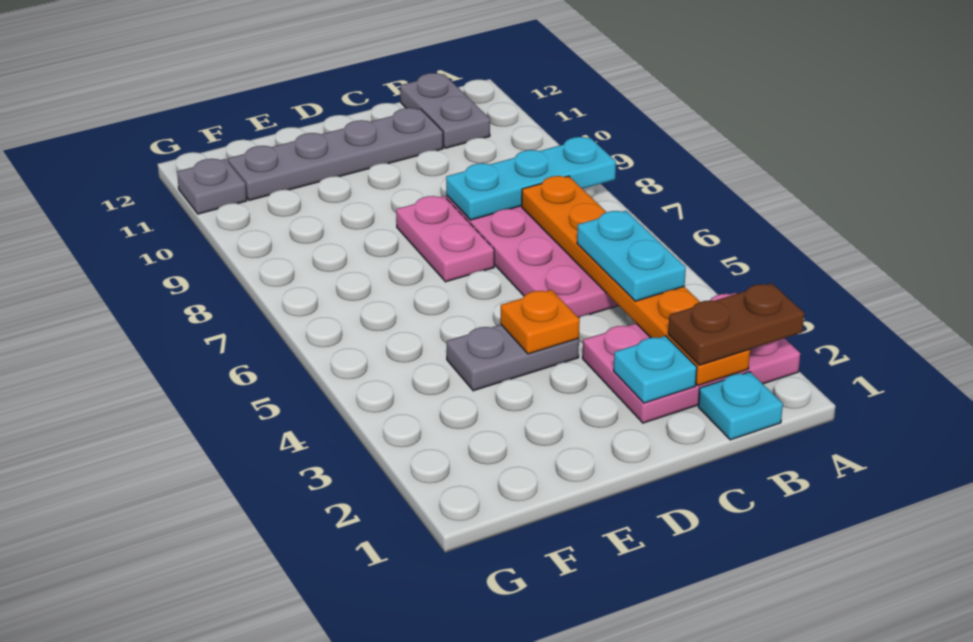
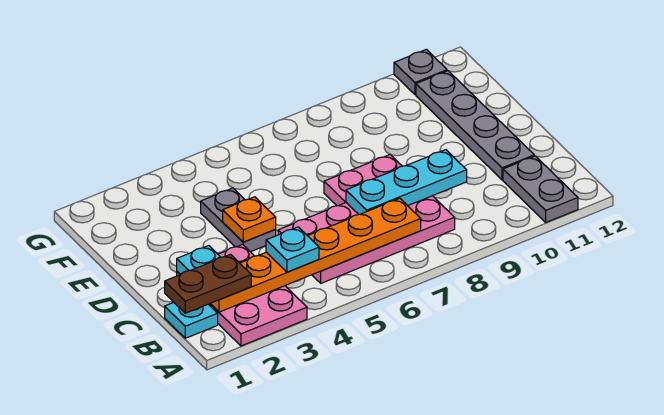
brown plate A2:B2 level 3 -> brown plate B1:B2 level 3
cyan plate A8:C8 level 2 -> cyan plate C7:C9 level 2
cyan plate B4:B5 level 3 -> cyan plate B4 level 3
grey plate B11:B12 level 1 -> grey plate A11:B11 level 1

